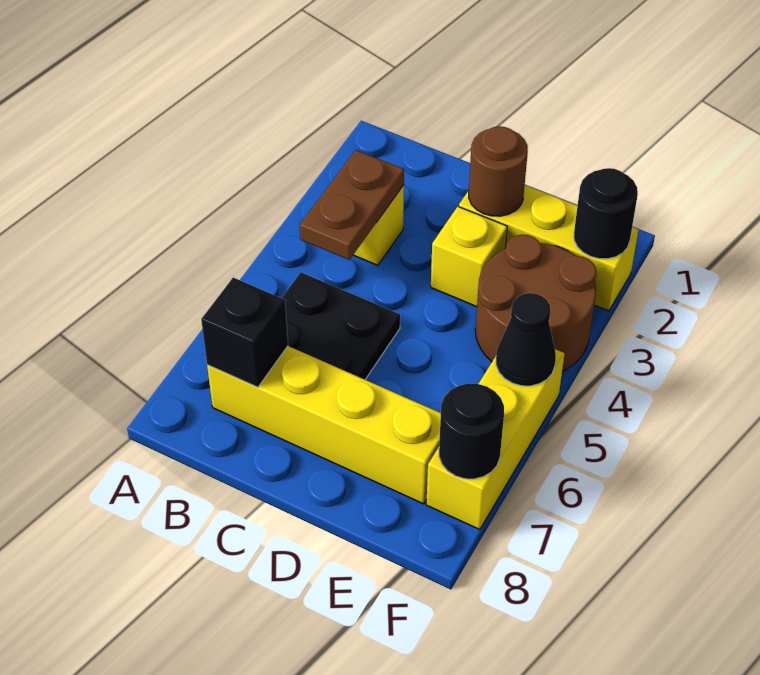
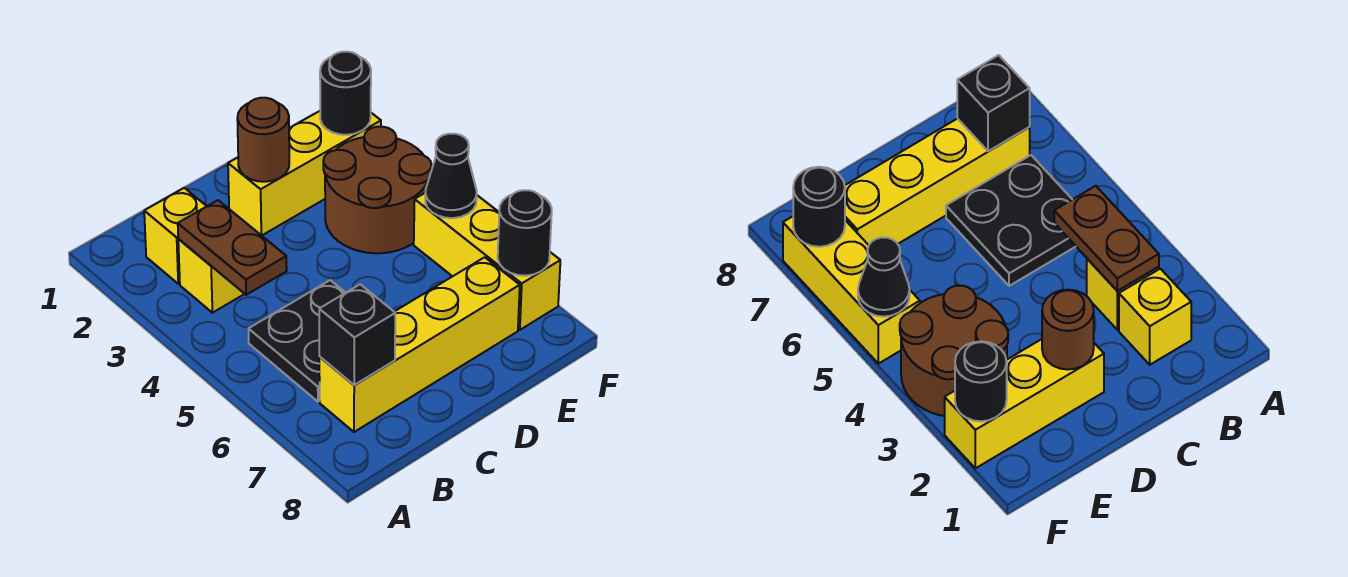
yellow brick D3 level 1 -> yellow brick B2 level 1

